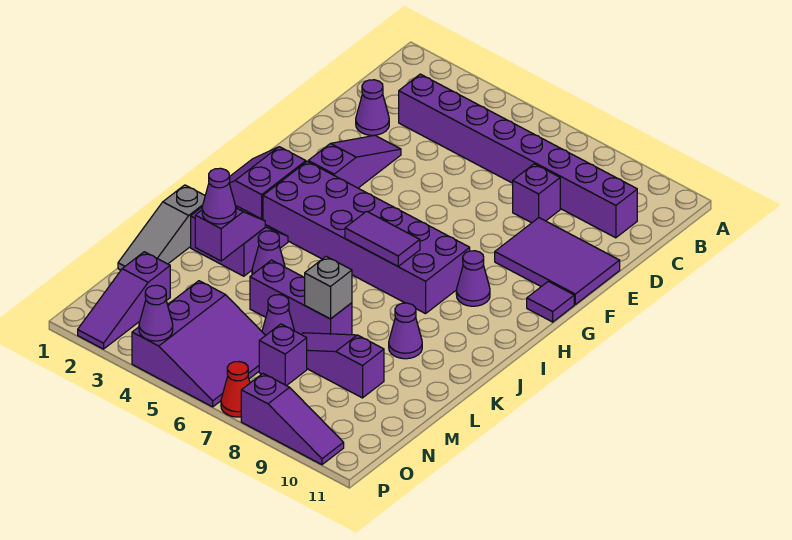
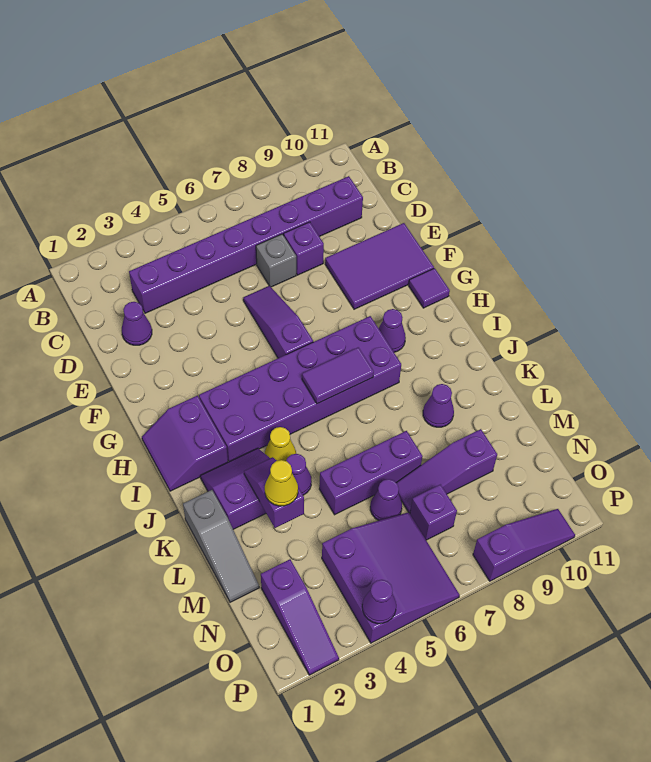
purple slope E3:G3 level 1 top G -> purple slope E6:G6 level 1 top G
none -> yellow cone J4 level 1
purple cone L3 level 3 -> yellow cone L3 level 3
grey brick L7 level 2 -> grey brick D7 level 1
red cone P7 level 1 -> none

